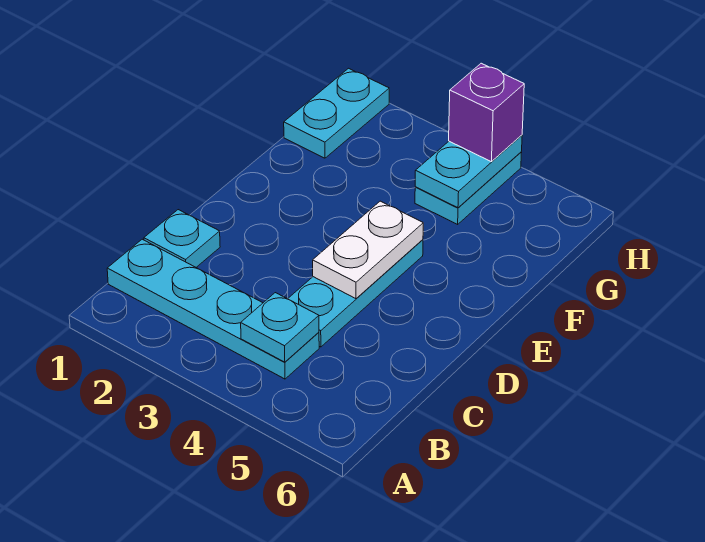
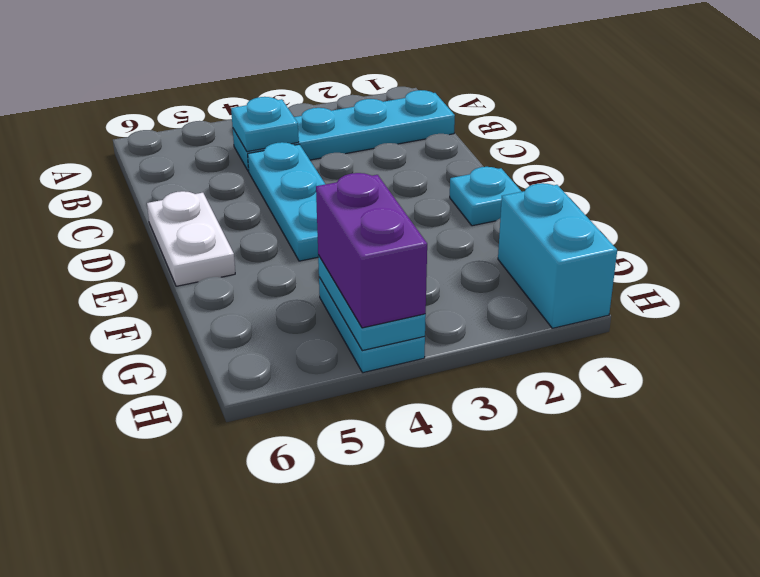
cyan plate C1 level 1 -> cyan plate E1 level 1
white plate D4:E4 level 2 -> white plate D6:E6 level 1
cyan plate G1:H1 level 1 -> cyan brick G1:H1 level 1
purple brick H4 level 3 -> purple brick G4:H4 level 3

